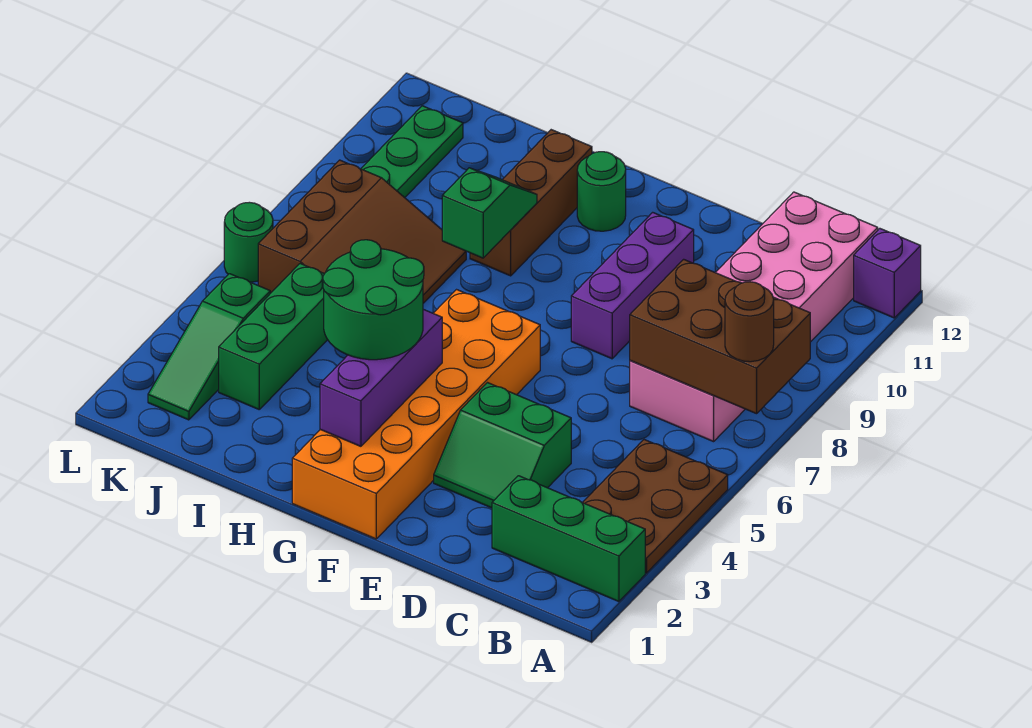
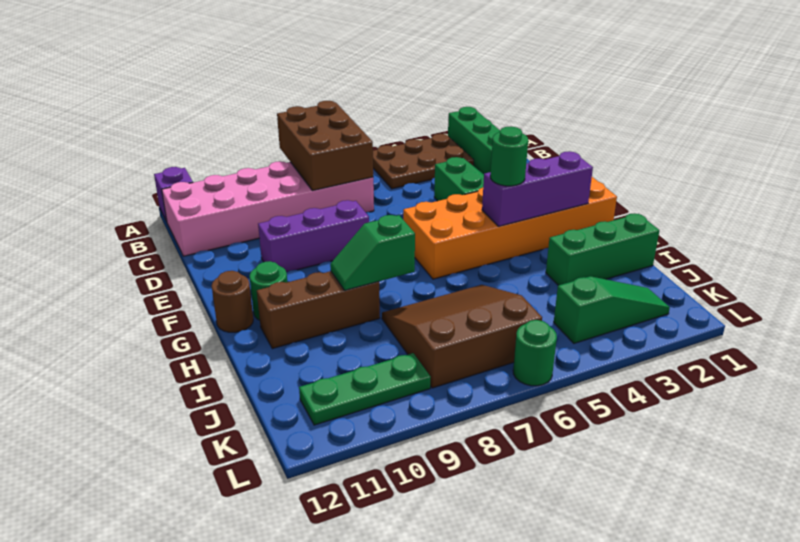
brown round brick A7 level 3 -> brown round brick G12 level 1
green round brick G3:H4 level 3 -> green round brick G4 level 3
green brick J3:J5 level 1 -> green brick I1:I3 level 1

